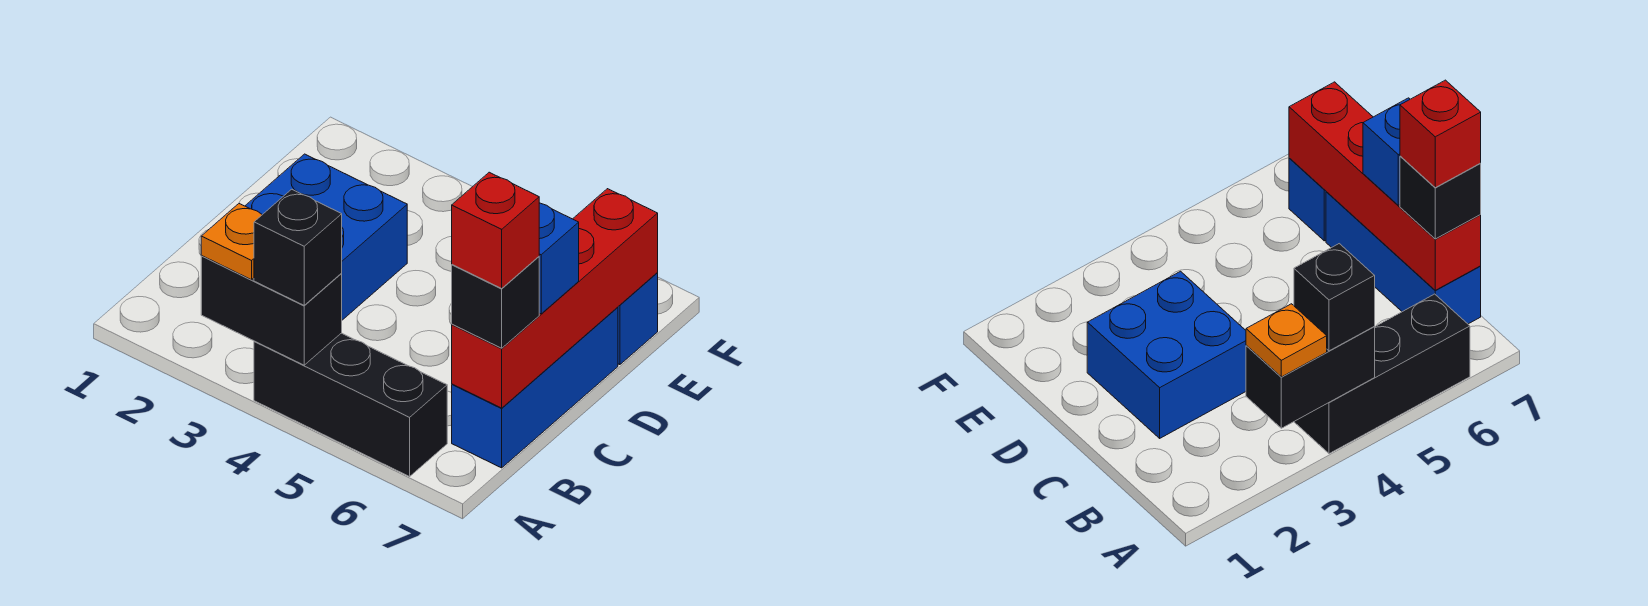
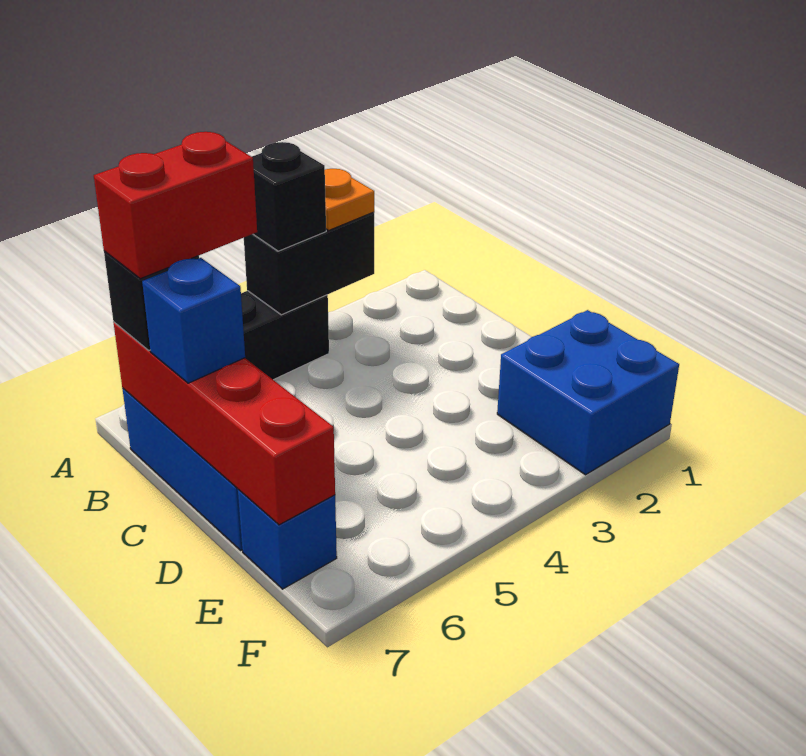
red brick B7 level 4 -> red brick B6:B7 level 4
blue brick C2:D3 level 1 -> blue brick E1:F2 level 1

